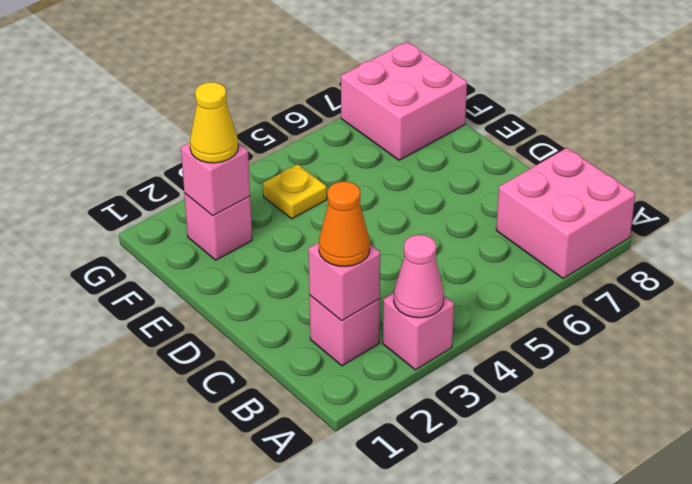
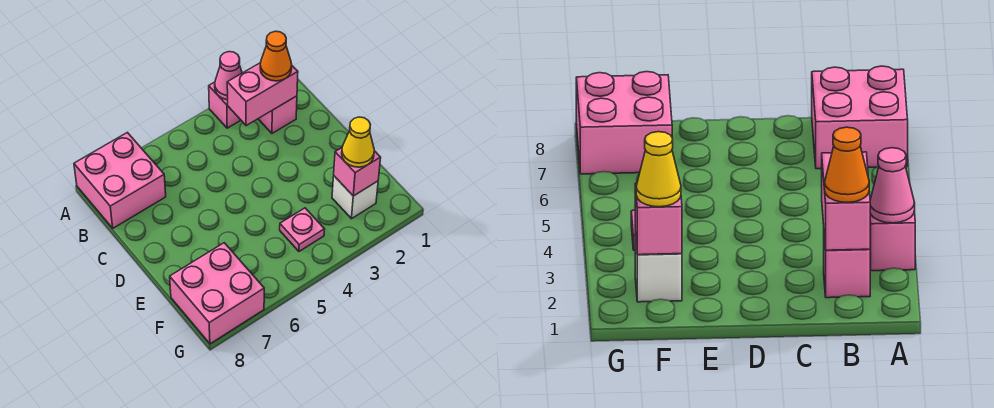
pink brick B2 level 2 -> pink brick B2:B3 level 2
pink brick F2 level 1 -> white brick F2 level 1
yellow plate F4 level 1 -> pink plate F4 level 1

